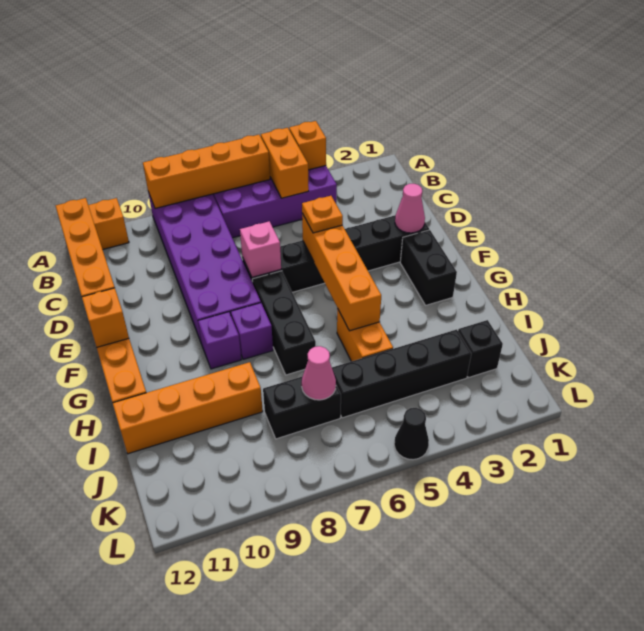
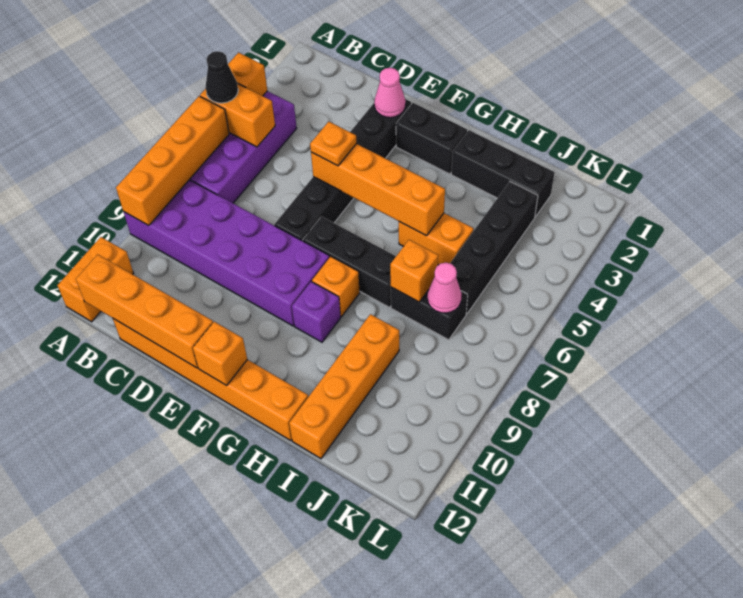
pink brick E7 level 2 -> none
purple brick G8 level 1 -> orange brick G8 level 1
none -> orange brick I7 level 2
black brick J2 level 1 -> black brick H2:J2 level 1
black brick J7:J8 level 1 -> black brick I7:J7 level 1
black cone L5 level 1 -> black cone A5 level 3

